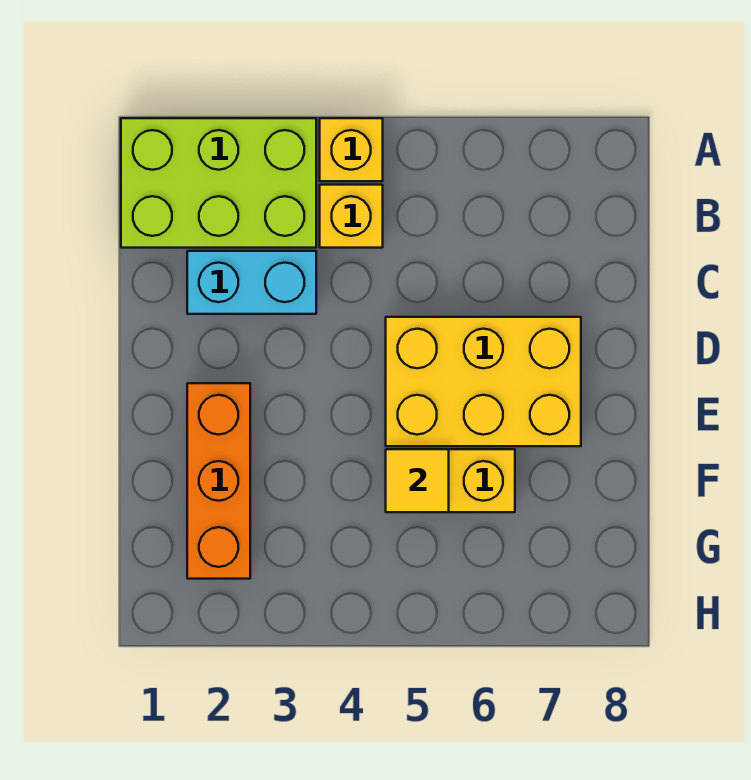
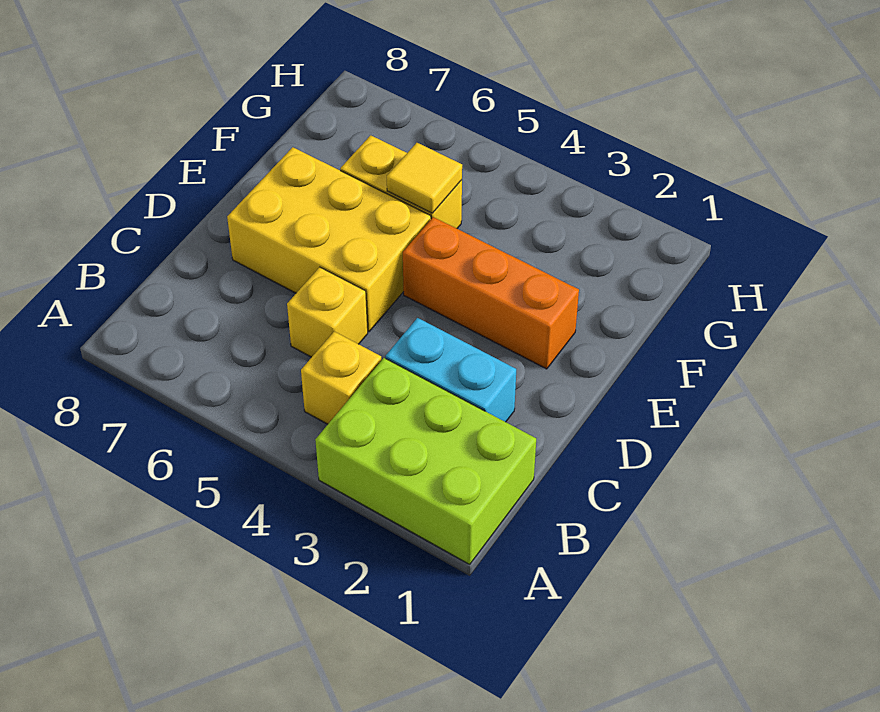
yellow brick A4 level 1 -> yellow brick C5 level 1
orange brick E2:G2 level 1 -> orange brick E2:E4 level 1

